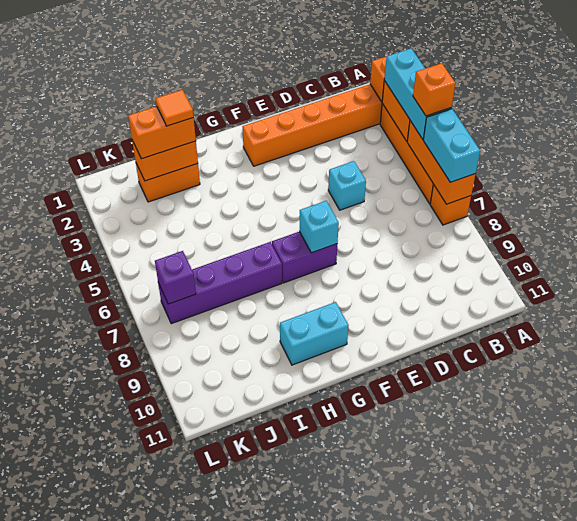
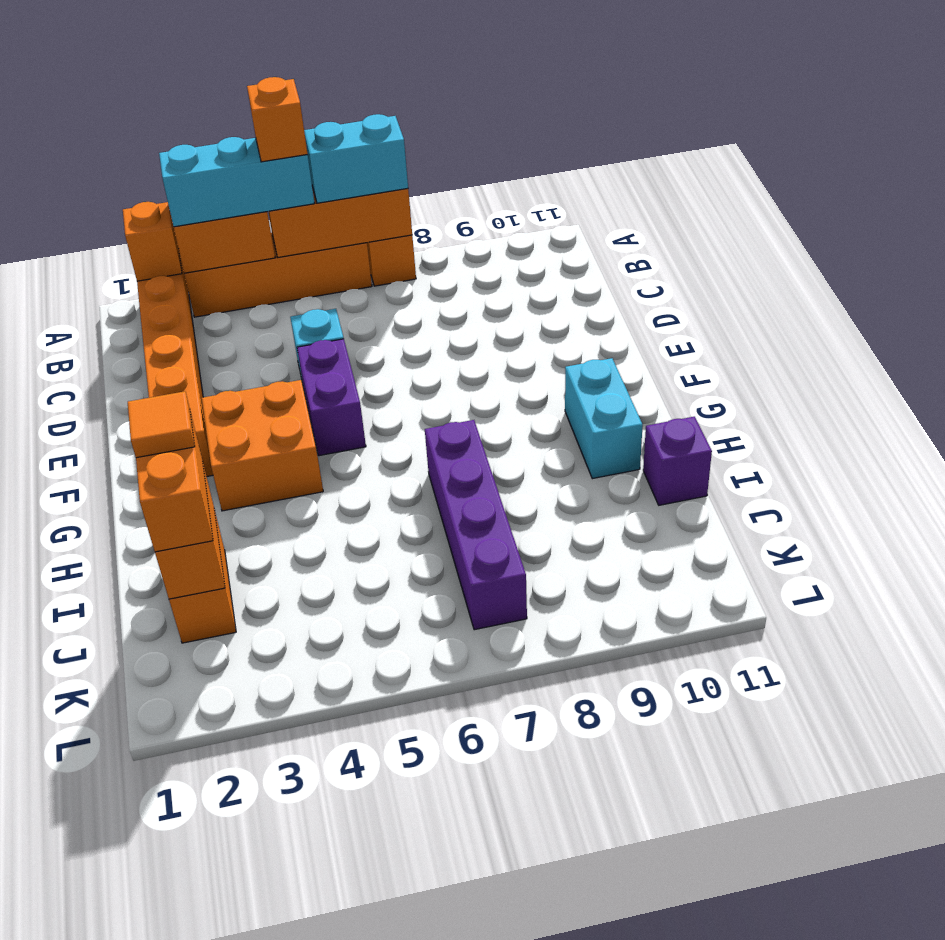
none -> orange brick F3:G4 level 1
purple brick F7:G7 level 1 -> purple brick E5:F5 level 1
cyan brick F7 level 2 -> none
purple brick K7 level 2 -> purple brick I11 level 1

